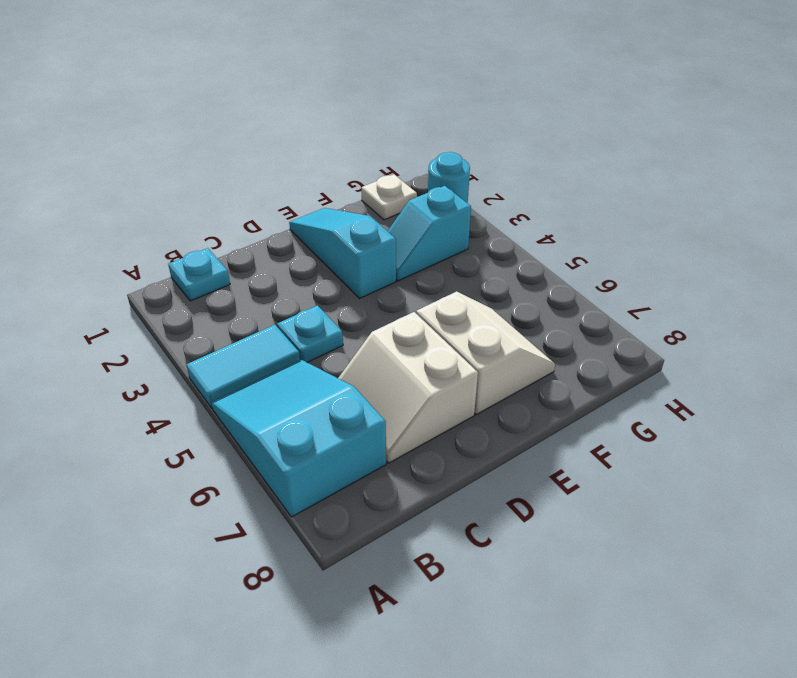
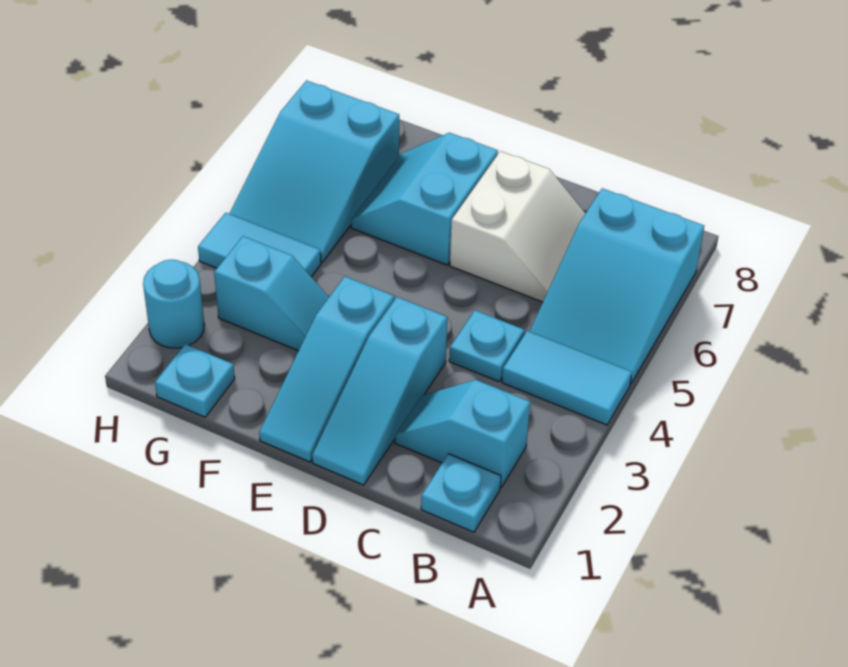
none -> cyan slope B2:C2 level 1 top B
none -> cyan slope D1:D3 level 1 top 3
white slope E6:F7 level 1 top E -> cyan slope E6:F7 level 1 top E
white plate G1 level 1 -> cyan plate G1 level 1
none -> cyan tile G4:H4 level 1
none -> cyan slope G5:H7 level 1 top 7

